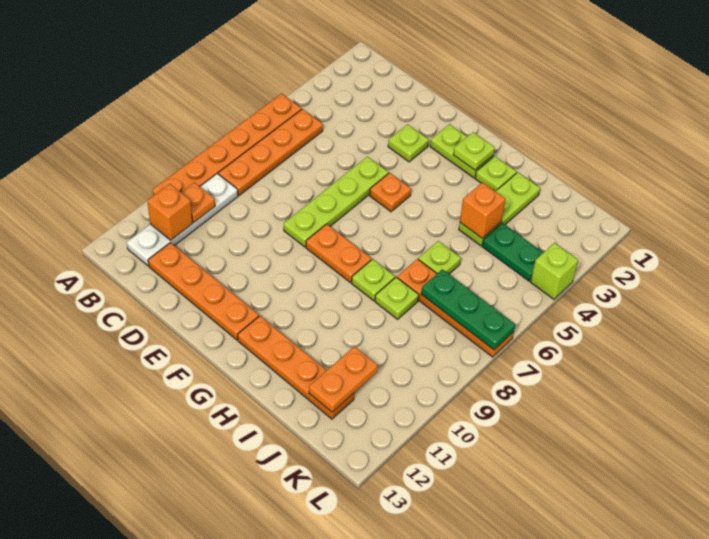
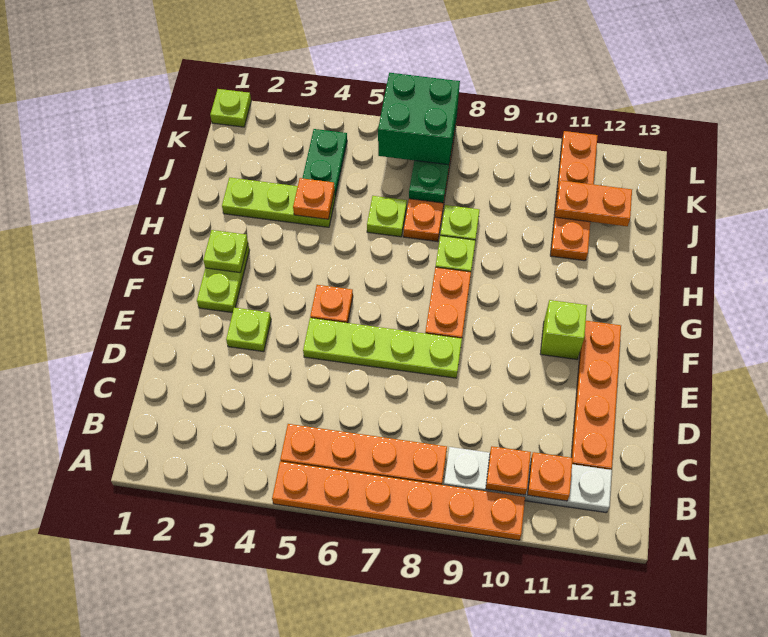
orange brick B11 level 2 -> orange plate B11 level 2
orange plate G12:J12 level 1 -> orange plate I11:L11 level 1
lime plate H2 level 1 -> lime plate L1 level 1
orange brick I4 level 2 -> orange plate I4 level 2
none -> green brick K6:L7 level 3
lime brick L4 level 1 -> lime brick F11 level 1

